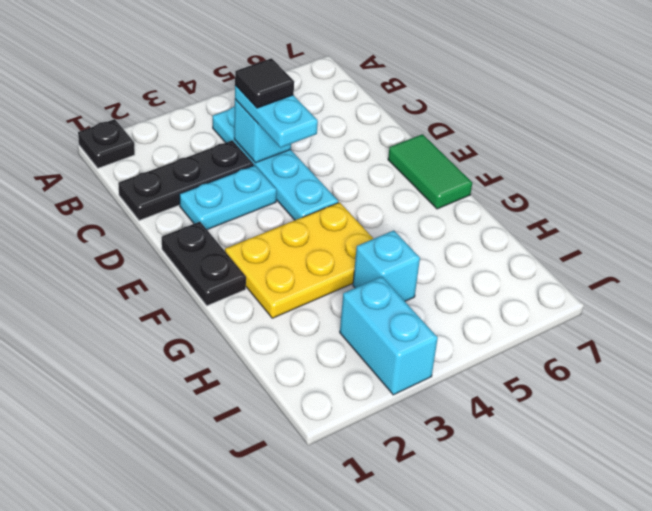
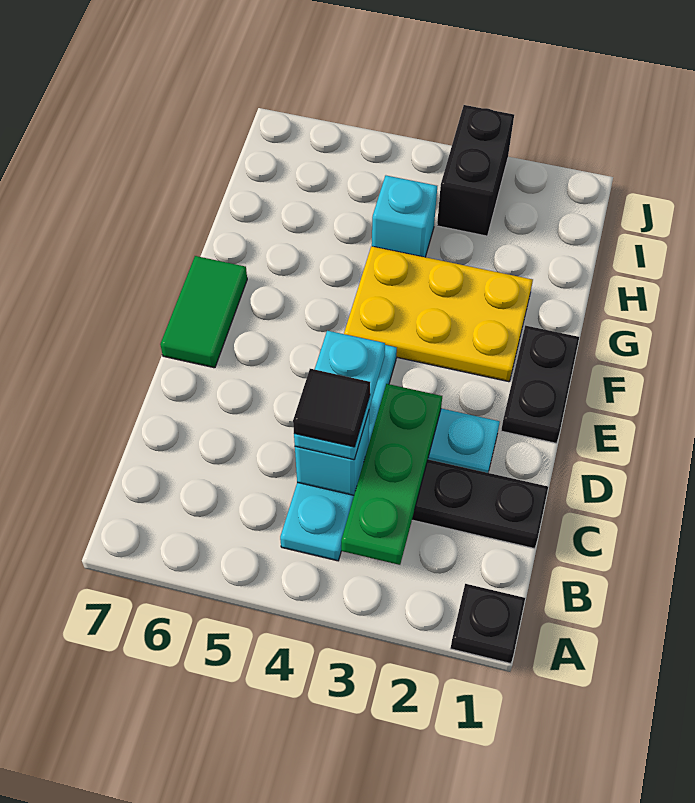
none -> green plate B3:D3 level 2
cyan brick I3:J3 level 1 -> black brick I3:J3 level 1

